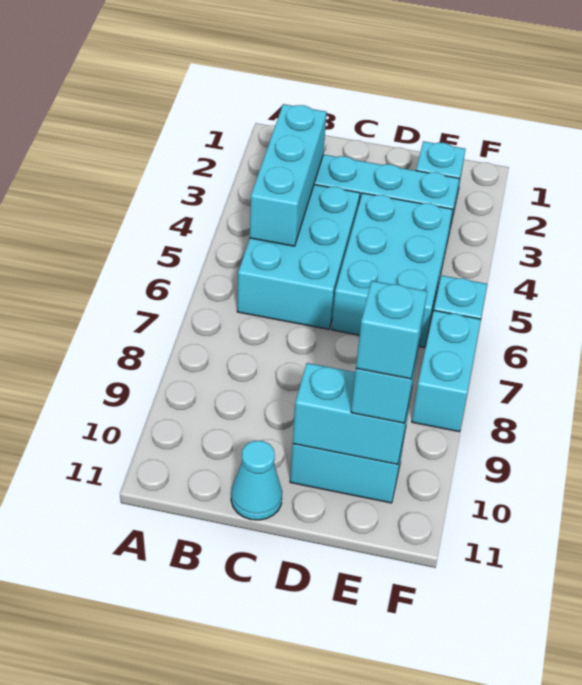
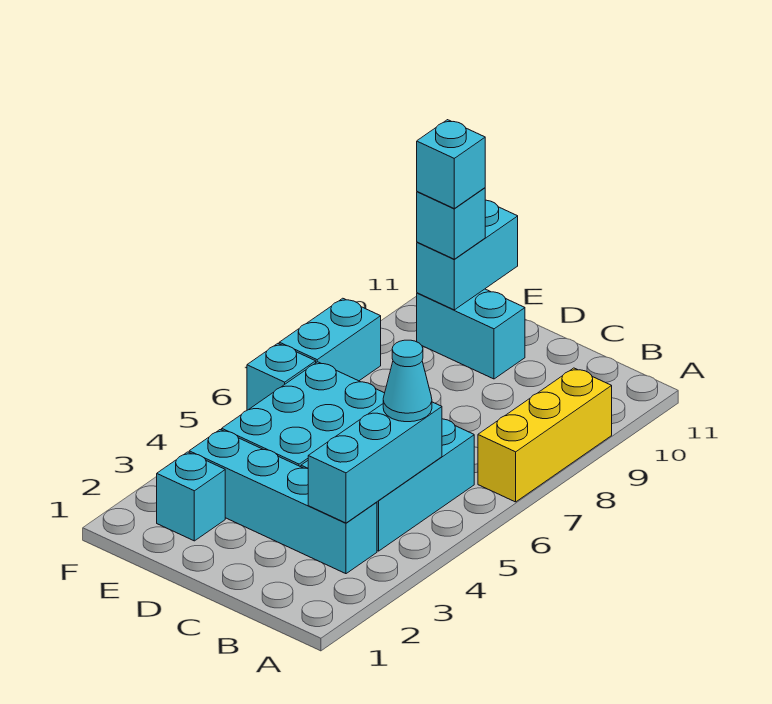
none -> yellow brick A7:A9 level 1
cyan cone C11 level 1 -> cyan cone B5 level 3
cyan brick D10:E10 level 2 -> cyan brick E10:E11 level 2

